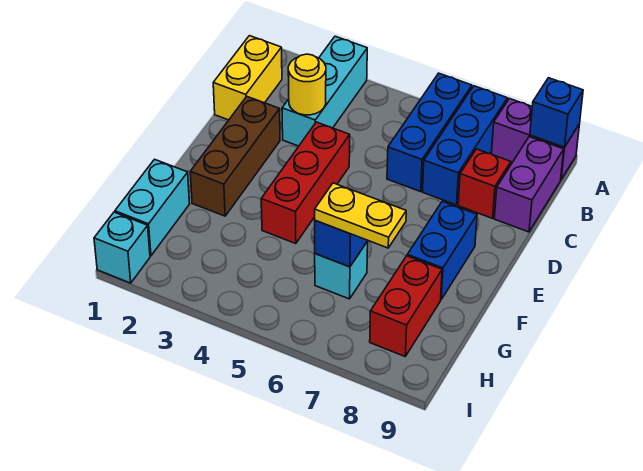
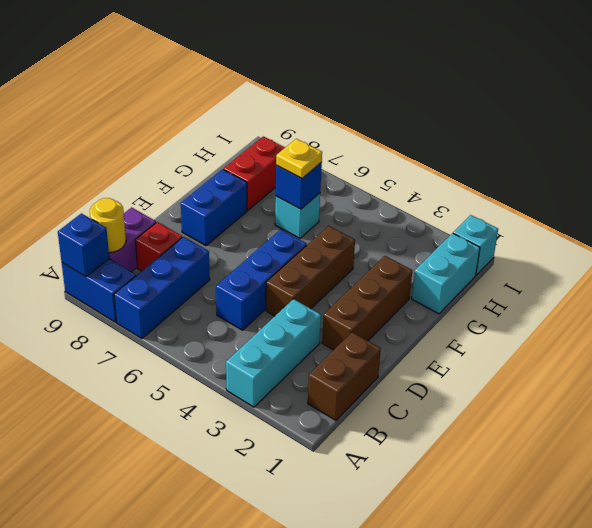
blue brick A6:C6 level 1 -> blue brick C5:E5 level 1
purple brick A8:A9 level 1 -> blue brick A8:A9 level 1
yellow brick B1:C1 level 1 -> brown brick B1:C1 level 1
yellow round brick C3 level 2 -> yellow round brick B9 level 2
red brick D4:F4 level 1 -> brown brick D4:F4 level 1
yellow plate G6:G7 level 3 -> yellow plate G6 level 3

